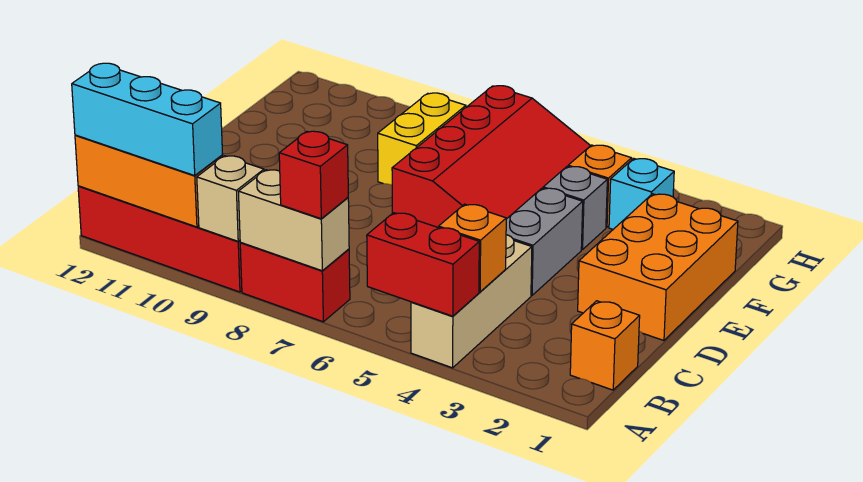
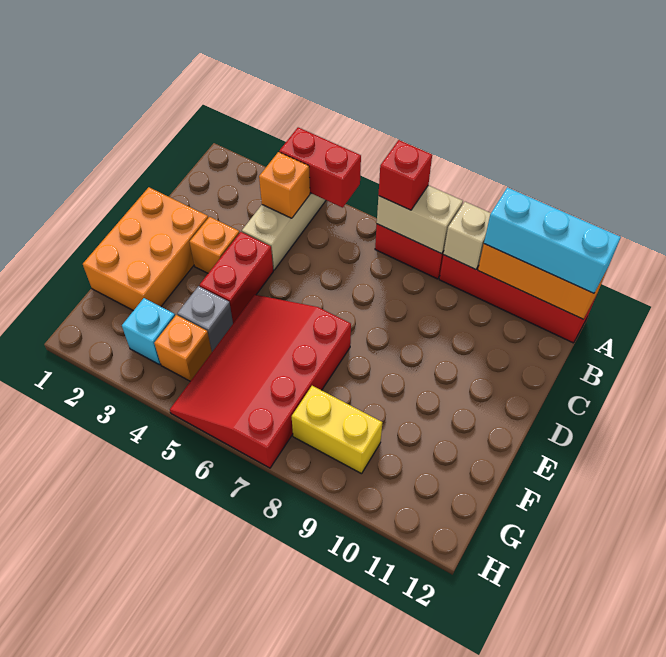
orange brick B1 level 1 -> orange brick D3 level 1
grey brick D4:E4 level 1 -> red brick D4:E4 level 1
yellow brick F8:G8 level 1 -> yellow brick G8:G9 level 1

